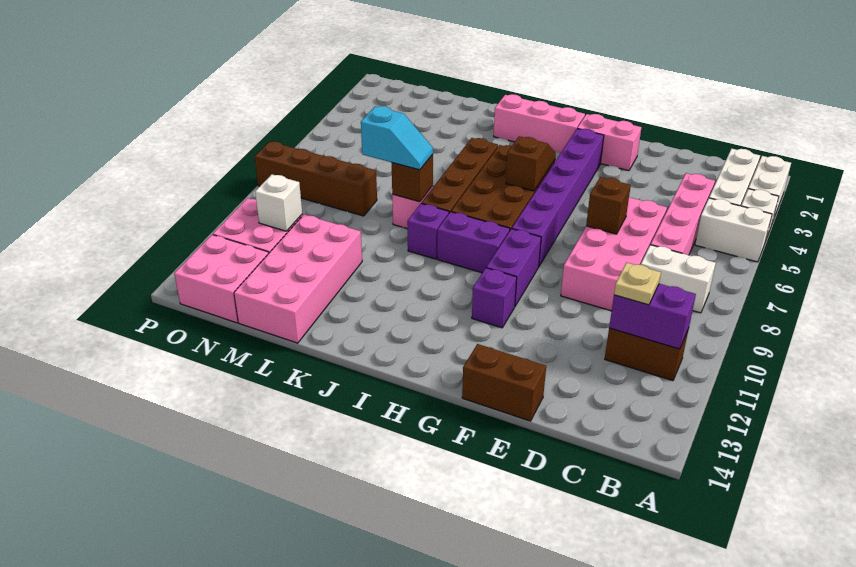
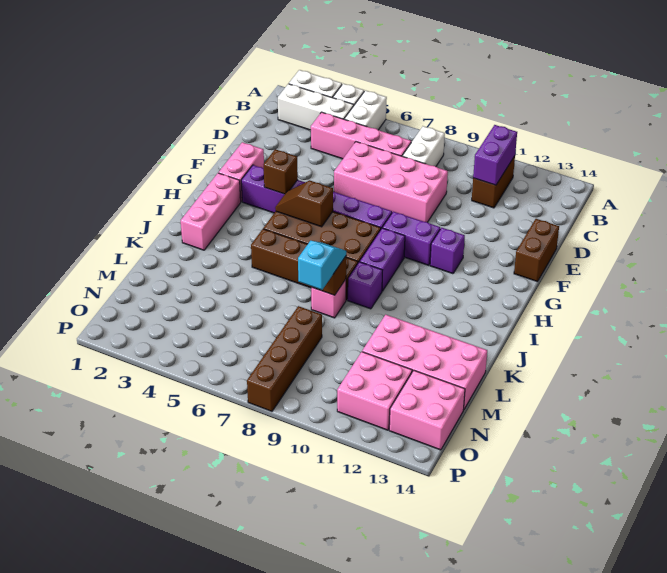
tan plate C11 level 3 -> none
brown brick E7 level 2 -> brown brick G4 level 2
white brick N11 level 2 -> none

